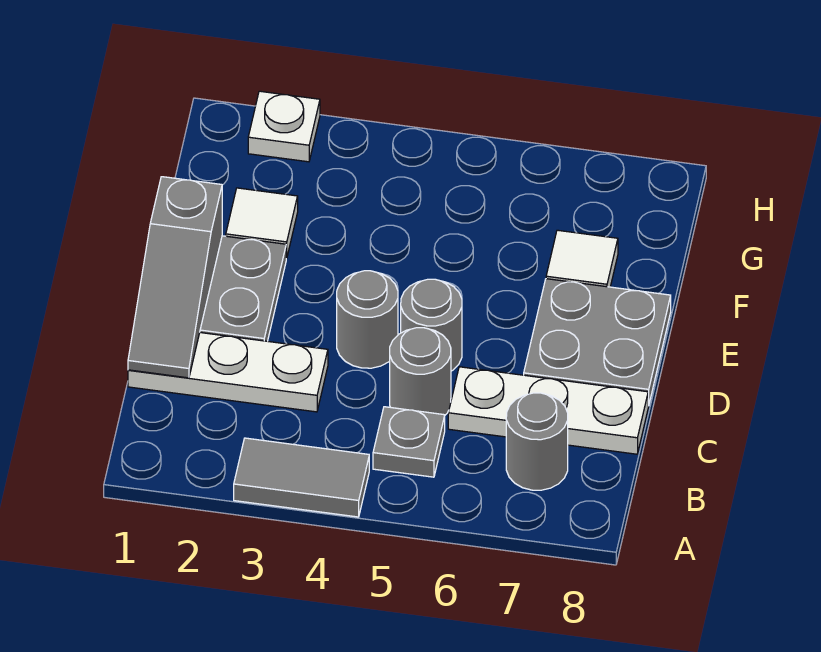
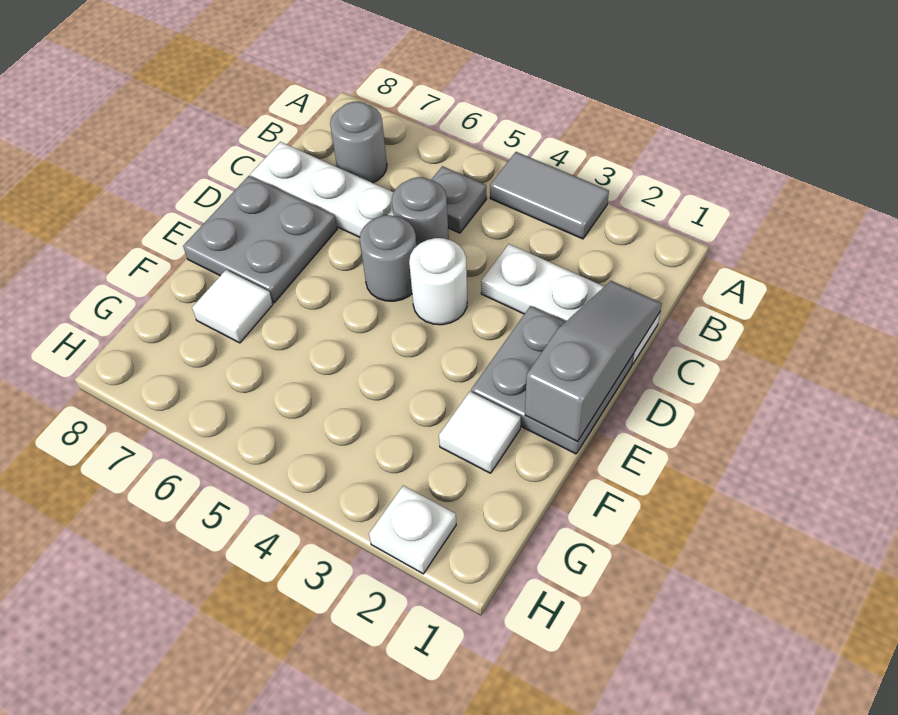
grey round brick D4 level 1 -> white round brick D4 level 1

